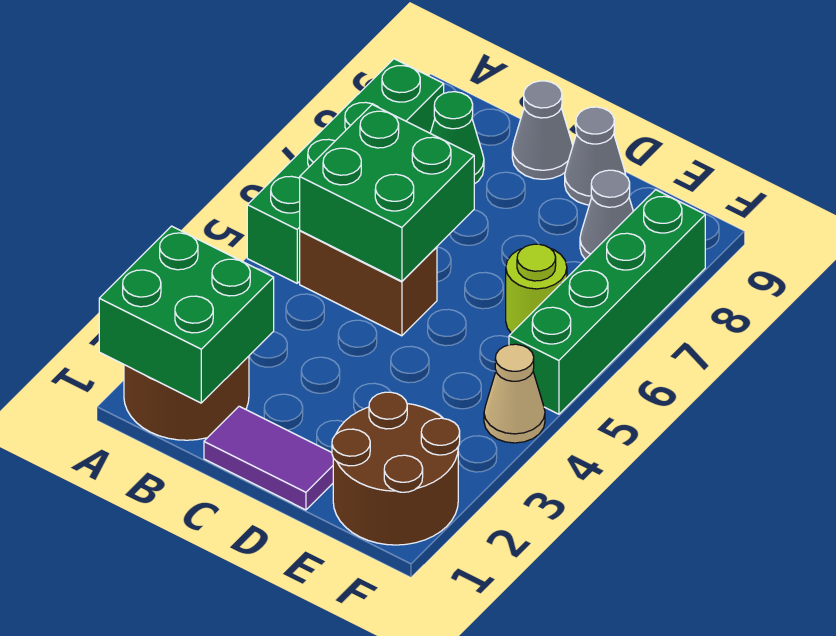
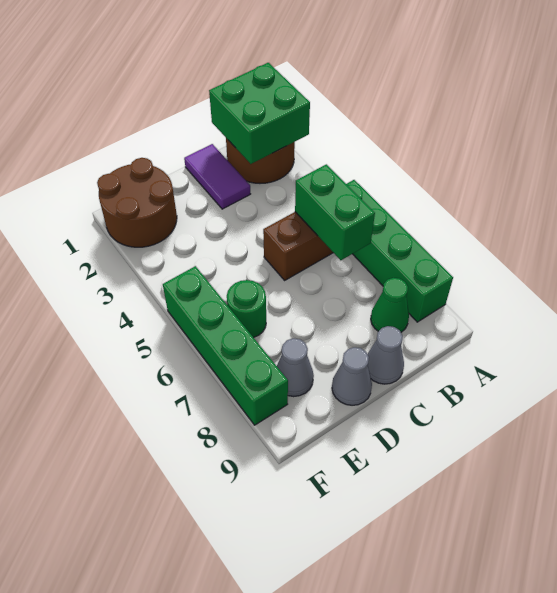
green brick B5:C6 level 2 -> green brick B5:B6 level 2
purple tile C1:D1 level 1 -> purple tile C1:C2 level 1
lime round brick E6 level 1 -> green round brick E6 level 1
tan cone F4 level 1 -> none

